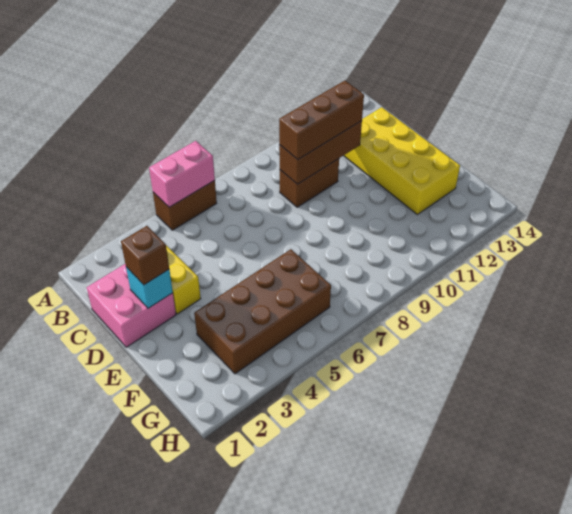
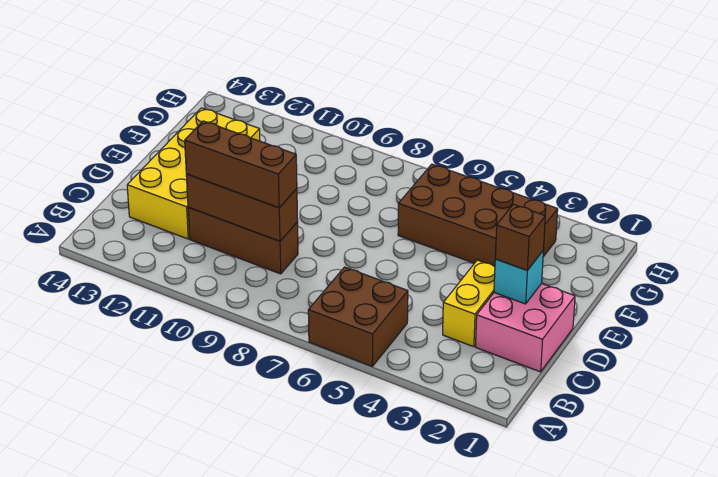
brown brick A5:A6 level 1 -> brown brick A5:B6 level 1
pink brick A5:A6 level 2 -> none
brown brick C9:C10 level 1 -> brown brick C9:C11 level 1

